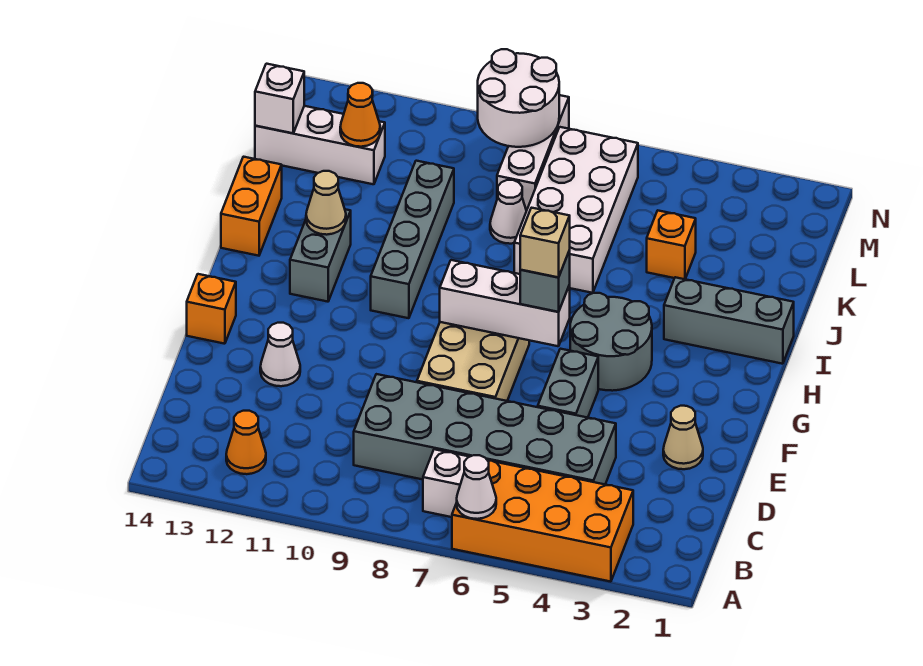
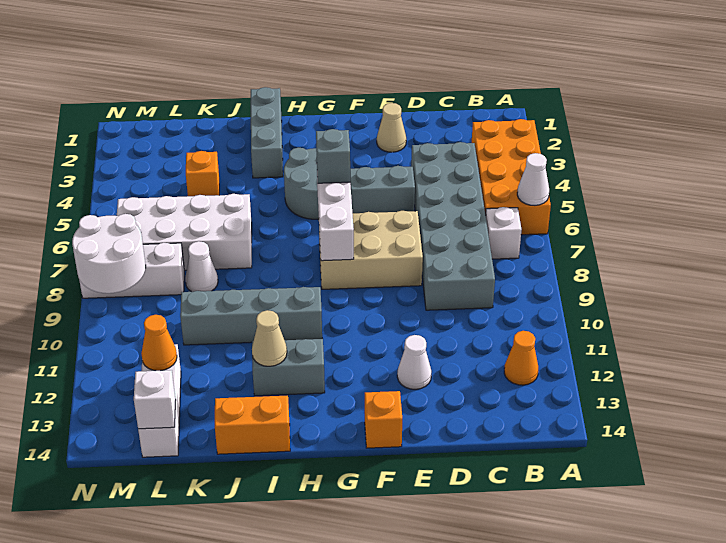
tan brick G6 level 4 -> none

